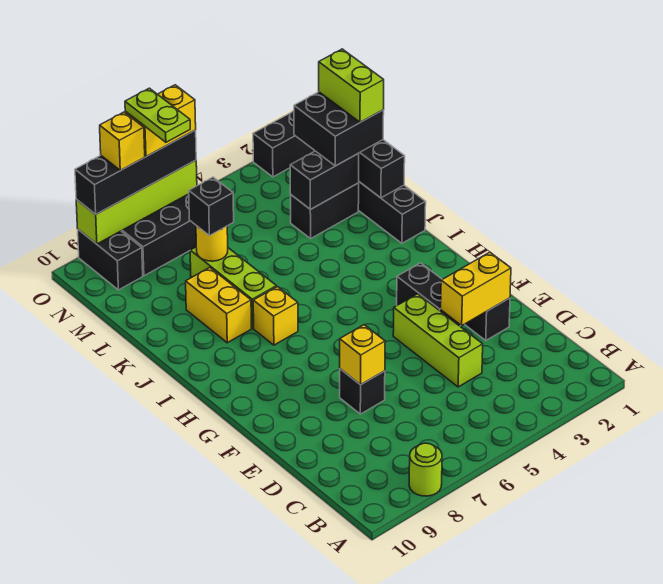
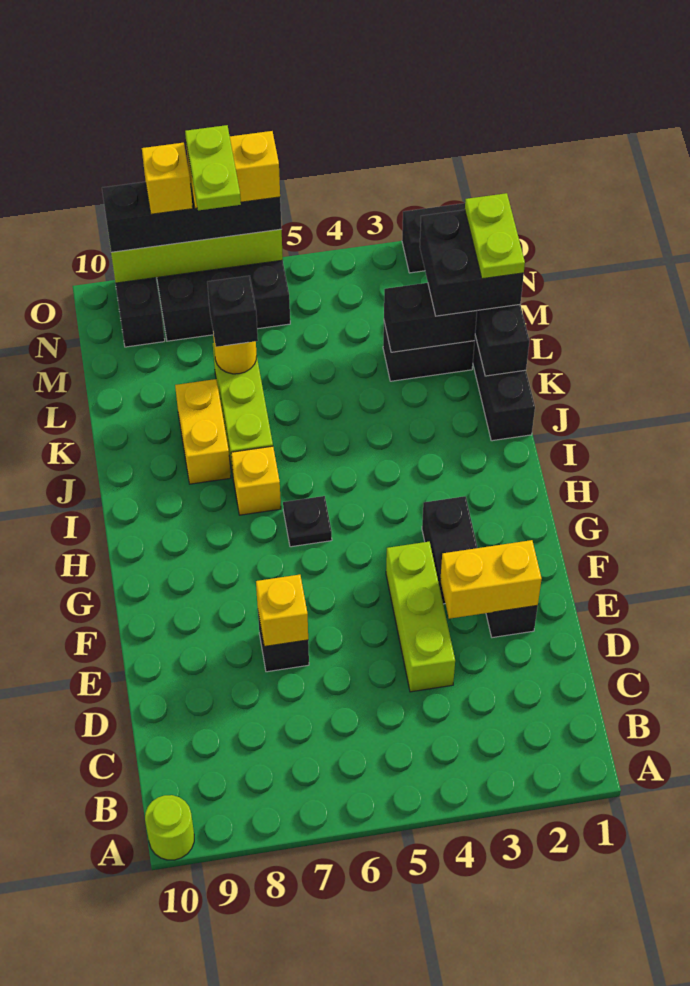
lime round brick A8 level 1 -> lime round brick A10 level 1
none -> black plate H6 level 1
lime brick L1:M1 level 4 -> lime plate L1:M1 level 4

